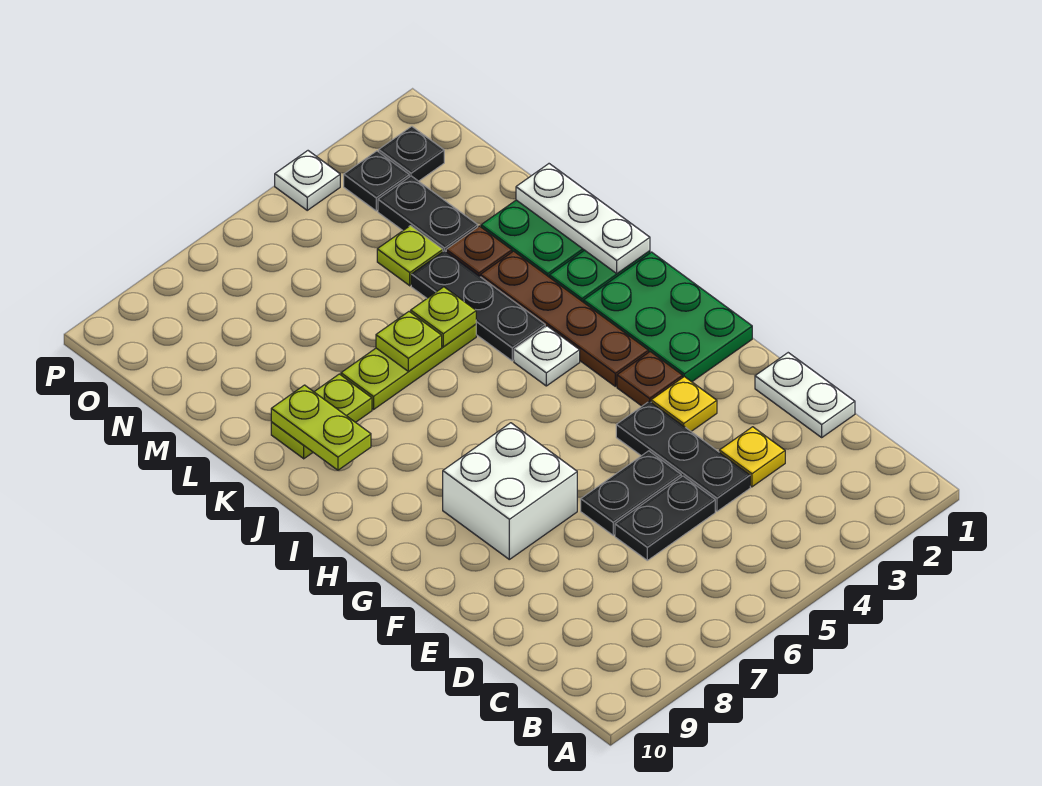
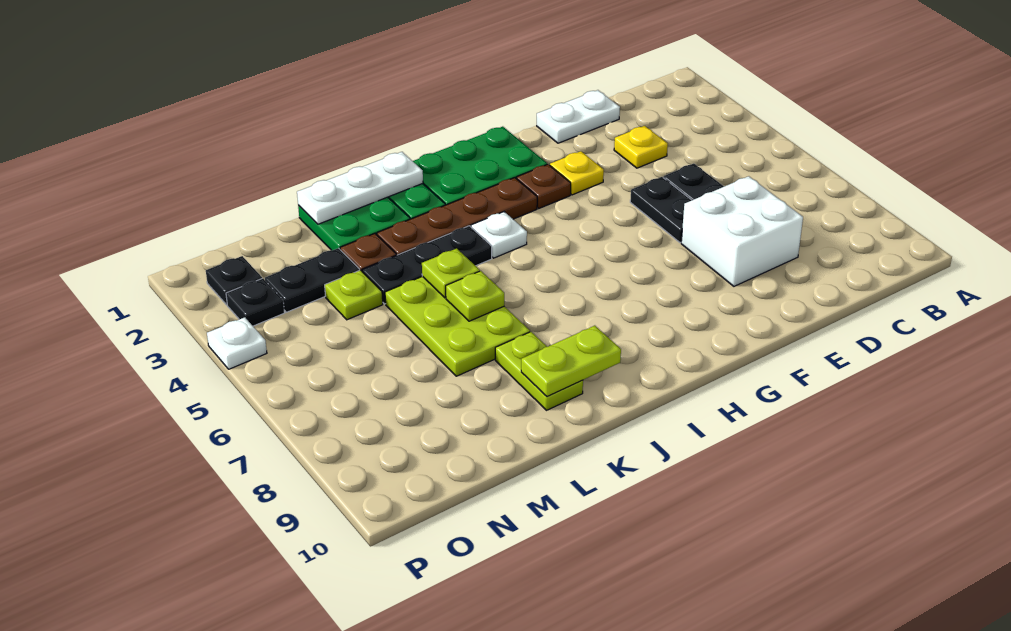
black plate D4:F4 level 1 -> none
white brick F7:G8 level 1 -> white brick D7:E8 level 1
lime plate K5:K7 level 1 -> lime plate K5:L7 level 1

